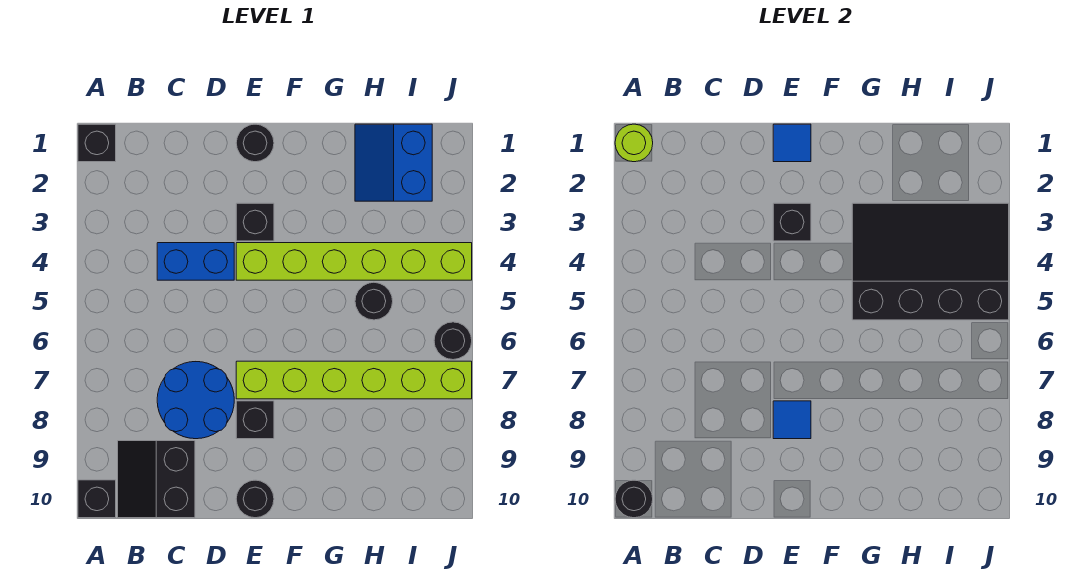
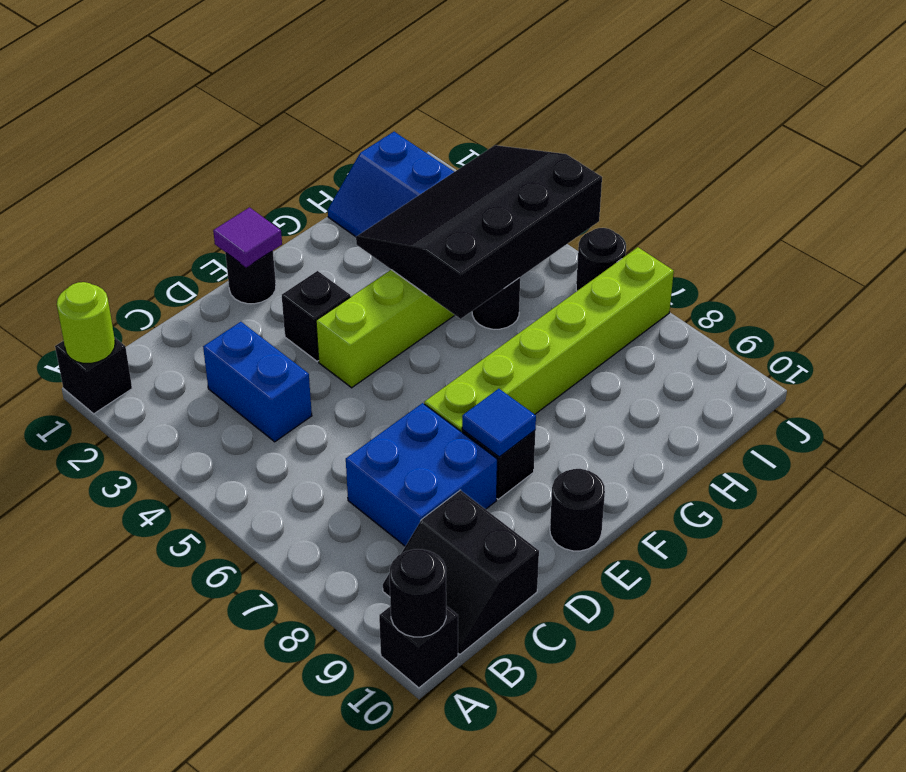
blue brick C4:D4 level 1 -> blue brick C3:C4 level 1
blue round brick C7:D8 level 1 -> blue brick C7:D8 level 1
blue tile E1 level 2 -> purple tile E1 level 2
black brick E3 level 2 -> none

